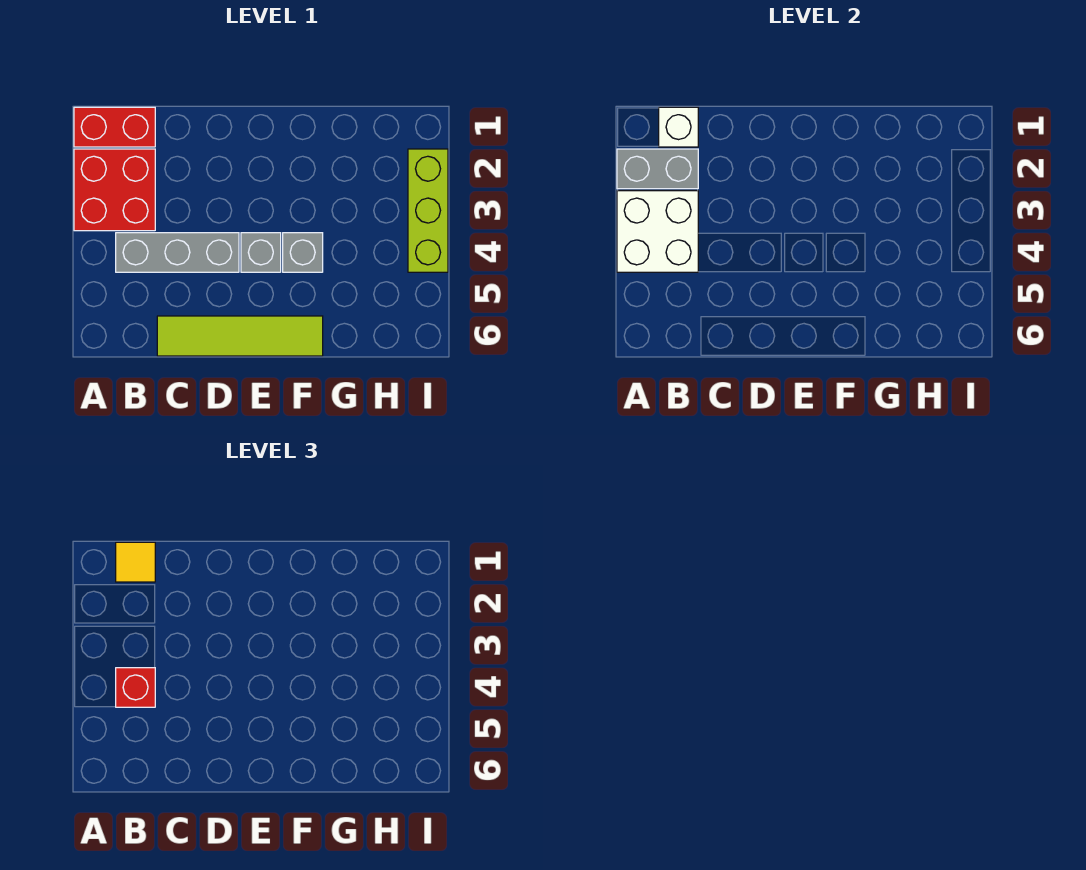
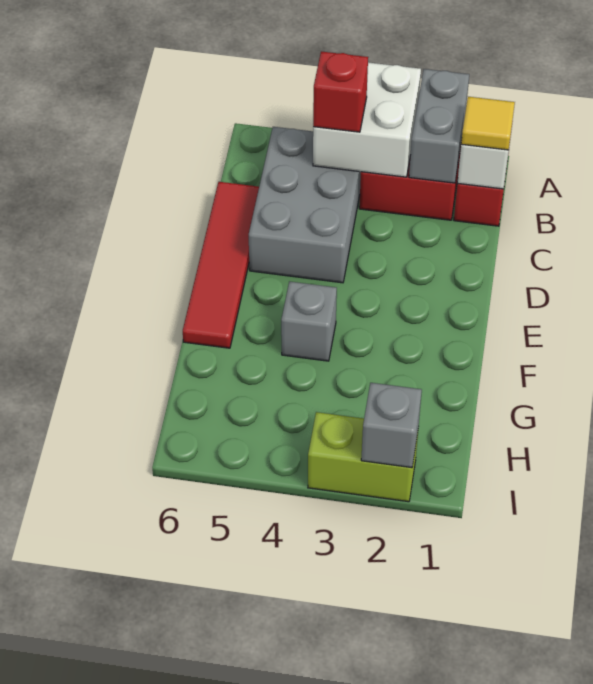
grey brick B4:D4 level 1 -> grey brick B4:D5 level 1
lime tile C6:F6 level 1 -> red tile C6:F6 level 1
grey brick E4 level 1 -> grey brick I2 level 2
lime brick I2:I4 level 1 -> lime brick I2:I3 level 1

